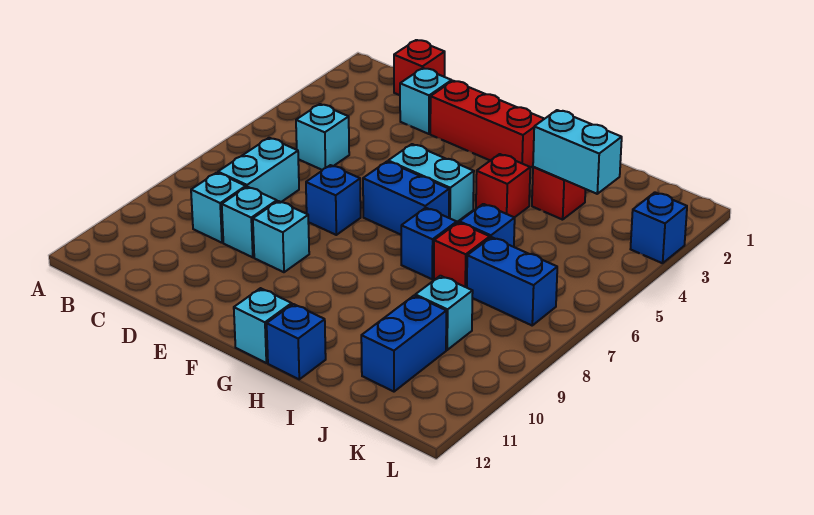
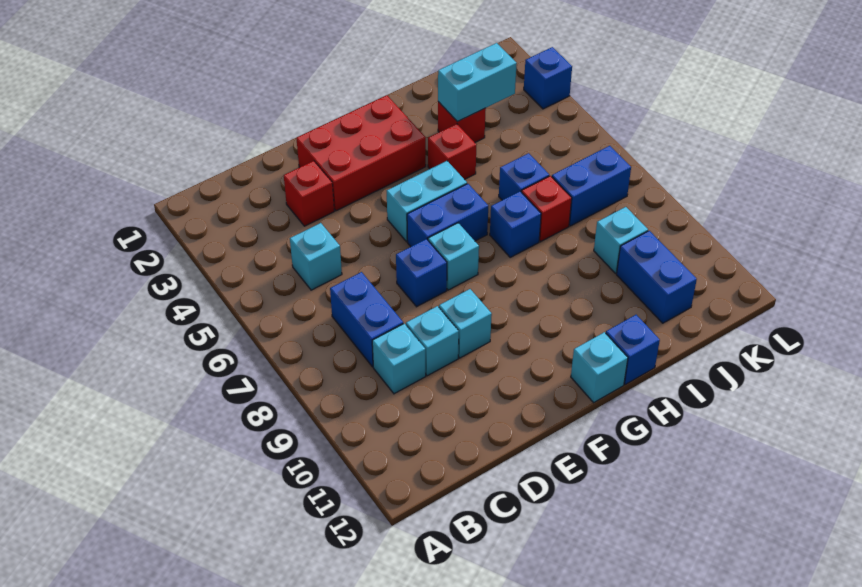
red brick C1 level 1 -> red brick D3 level 1
cyan brick C7:C8 level 1 -> blue brick C7:C8 level 1
cyan brick D2 level 1 -> cyan brick F7 level 1
red brick E2:G2 level 1 -> red brick E2:G3 level 1

